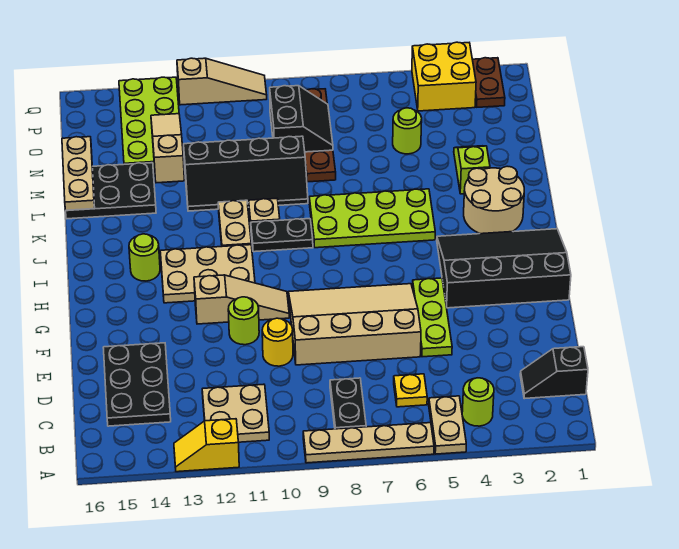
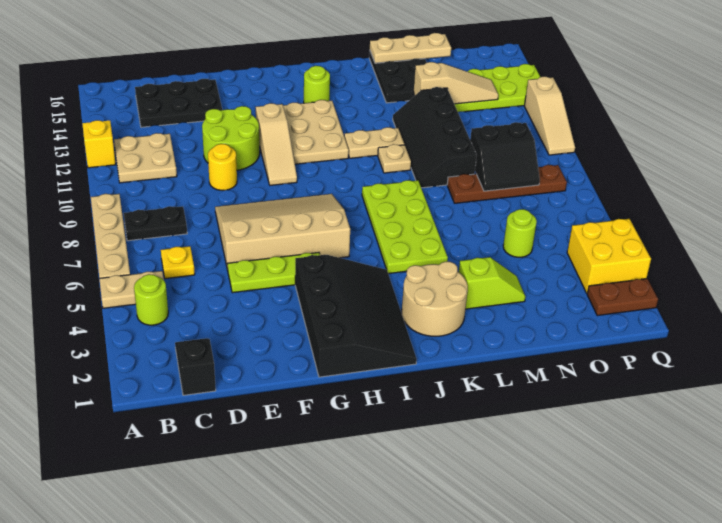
tan slope E6:G9 level 1 top E -> tan slope E6:H8 level 1 top 6
lime round brick F11 level 1 -> lime round brick E11:F12 level 1
black plate J9:J10 level 1 -> none

